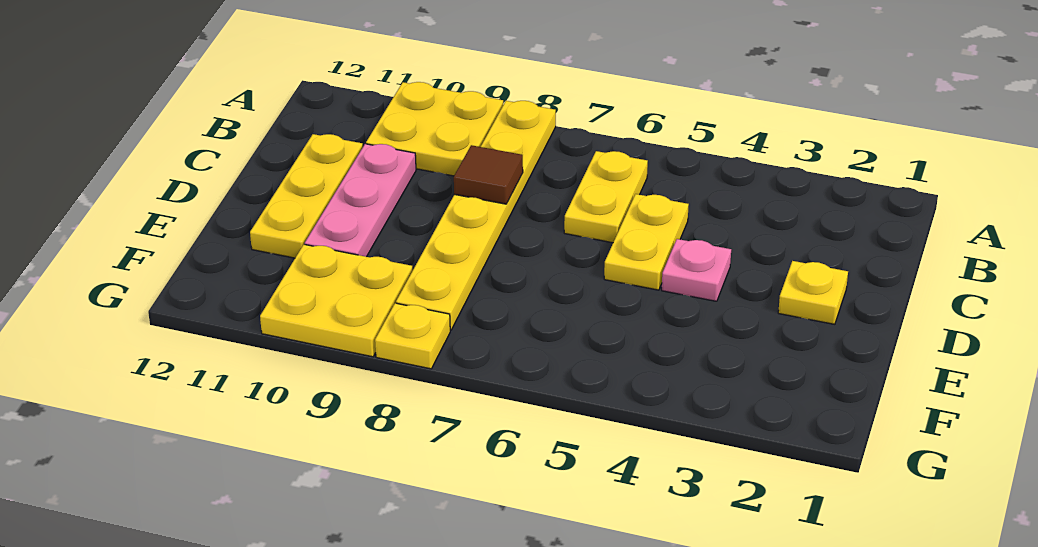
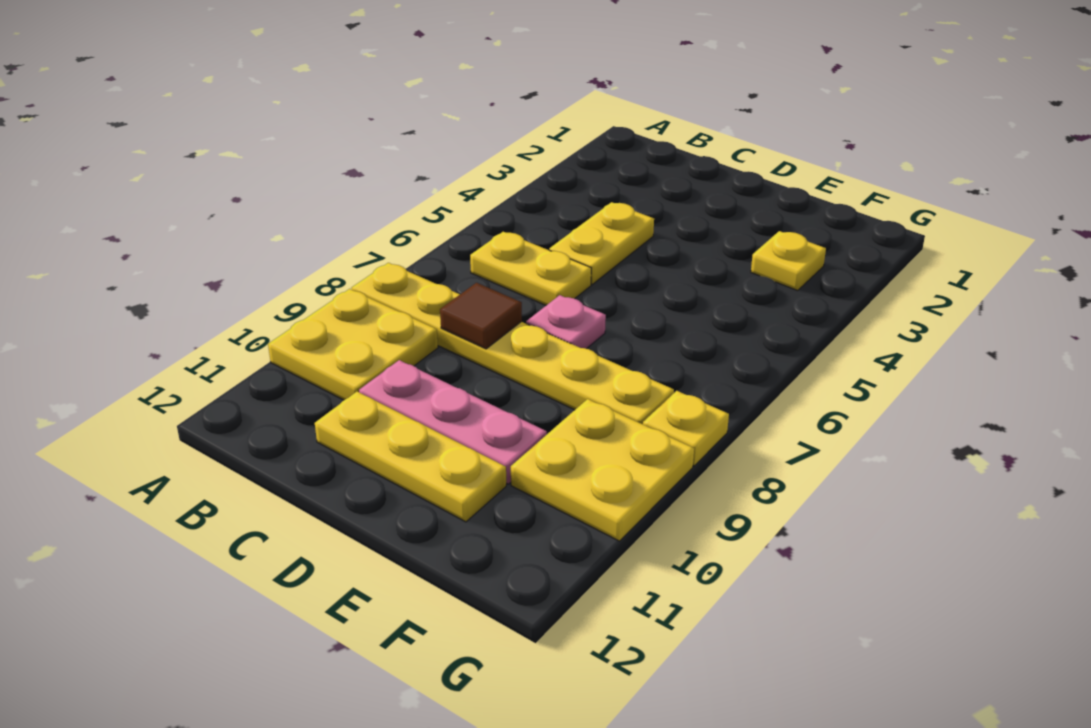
yellow plate C5:D5 level 1 -> yellow plate C4:C5 level 1
yellow plate D2 level 1 -> yellow plate F3 level 1
pink plate D4 level 1 -> pink plate D7 level 1

